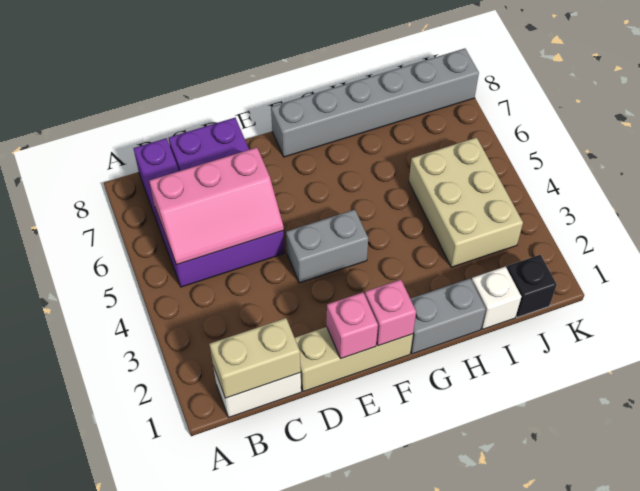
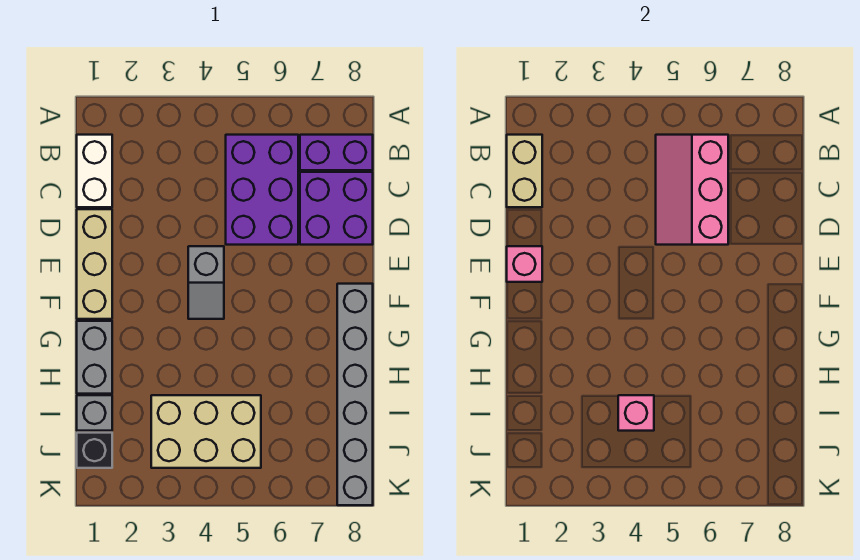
grey brick E4:F4 level 1 -> grey slope E4:F4 level 1 top E
pink brick F1 level 2 -> pink brick I4 level 2
white brick I1 level 1 -> grey brick I1 level 1

